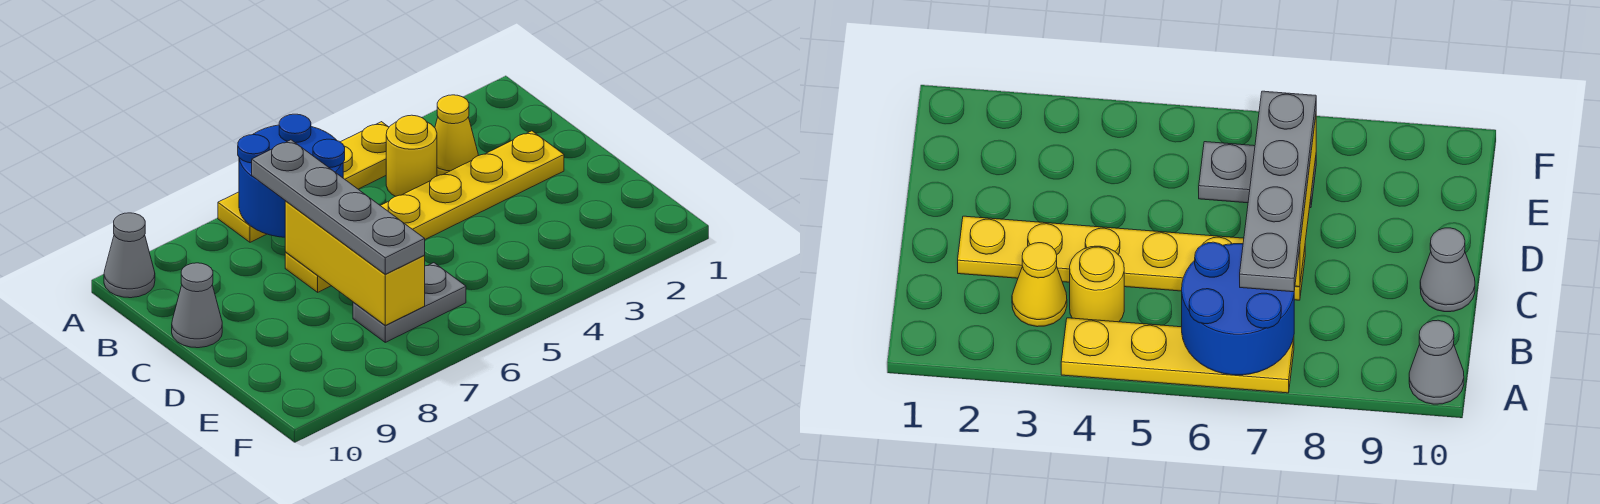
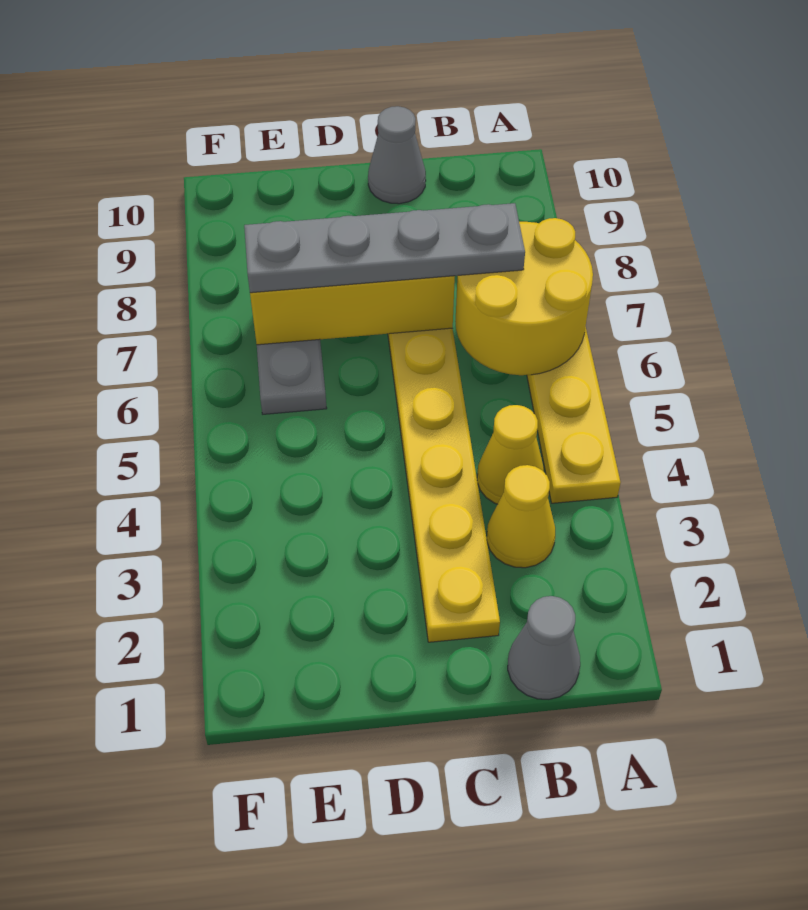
blue round brick A6:B7 level 2 -> yellow round brick A6:B7 level 2
grey cone A10 level 1 -> grey cone B1 level 1
yellow round brick B4 level 1 -> yellow cone B4 level 1

